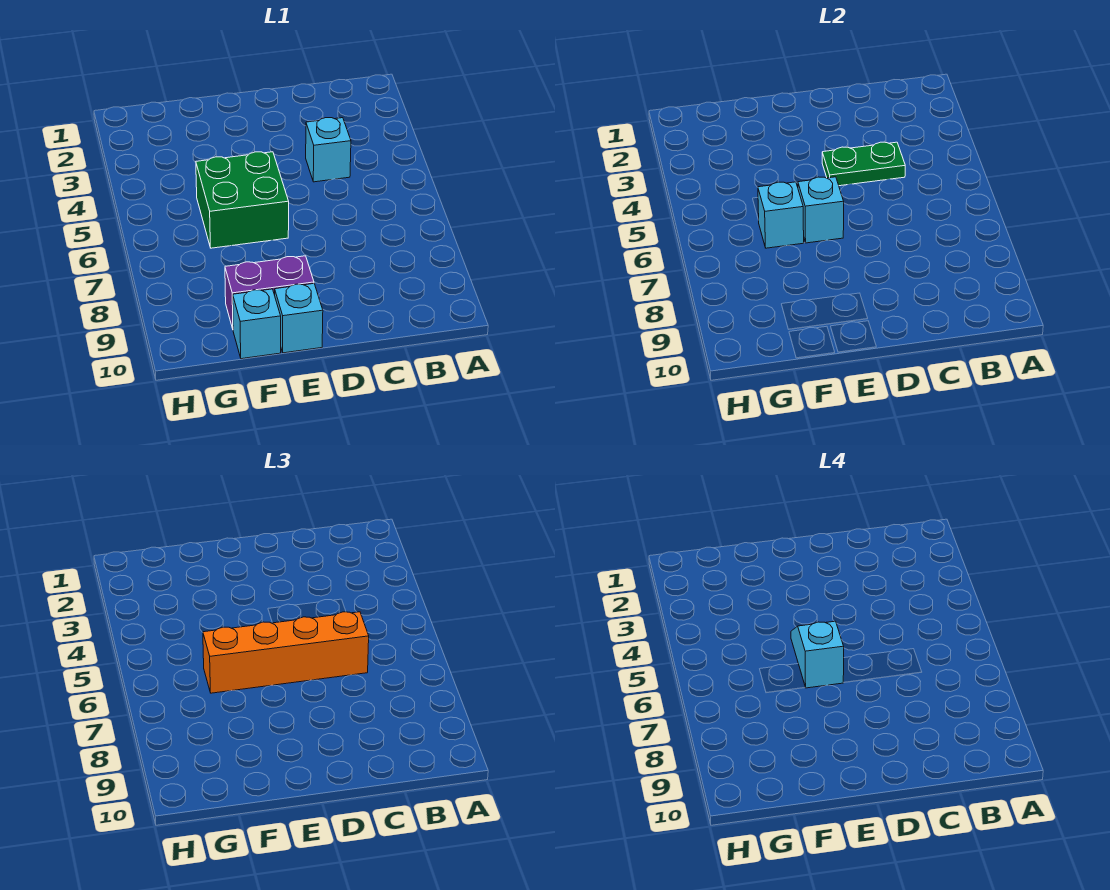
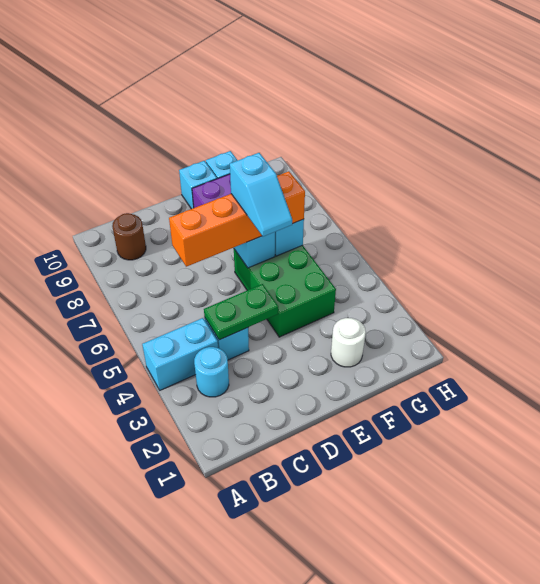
none -> cyan brick A4:B4 level 1
none -> cyan round brick B3 level 1
none -> brown round brick B9 level 1
green brick E5:F6 level 1 -> green brick E4:F6 level 1
none -> white round brick F2 level 1

